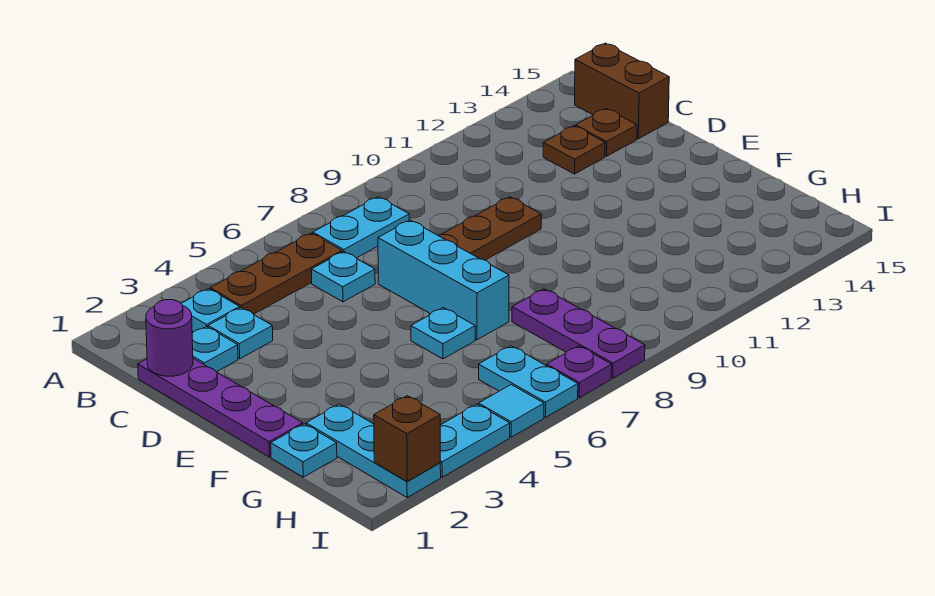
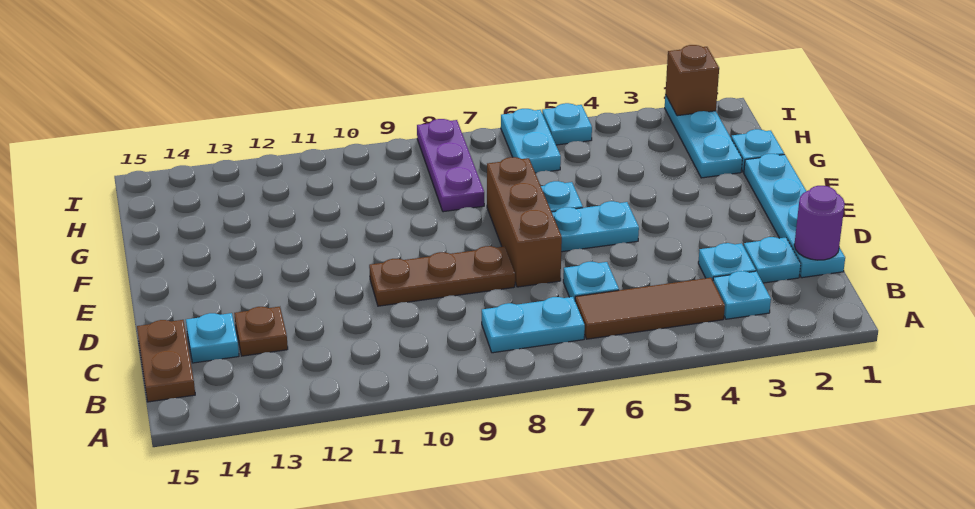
brown plate B4:B6 level 1 -> brown tile B4:B6 level 1
brown brick B15:C15 level 1 -> brown plate B15:C15 level 1
purple plate C1:F1 level 1 -> cyan plate C1:F1 level 1
brown plate C14 level 1 -> cyan plate C14 level 1
cyan brick D7:F7 level 1 -> brown brick D7:F7 level 1
cyan plate I3:I4 level 1 -> cyan plate E5:E6 level 1
cyan tile I5 level 1 -> cyan plate I5 level 1
purple plate I7 level 1 -> none

